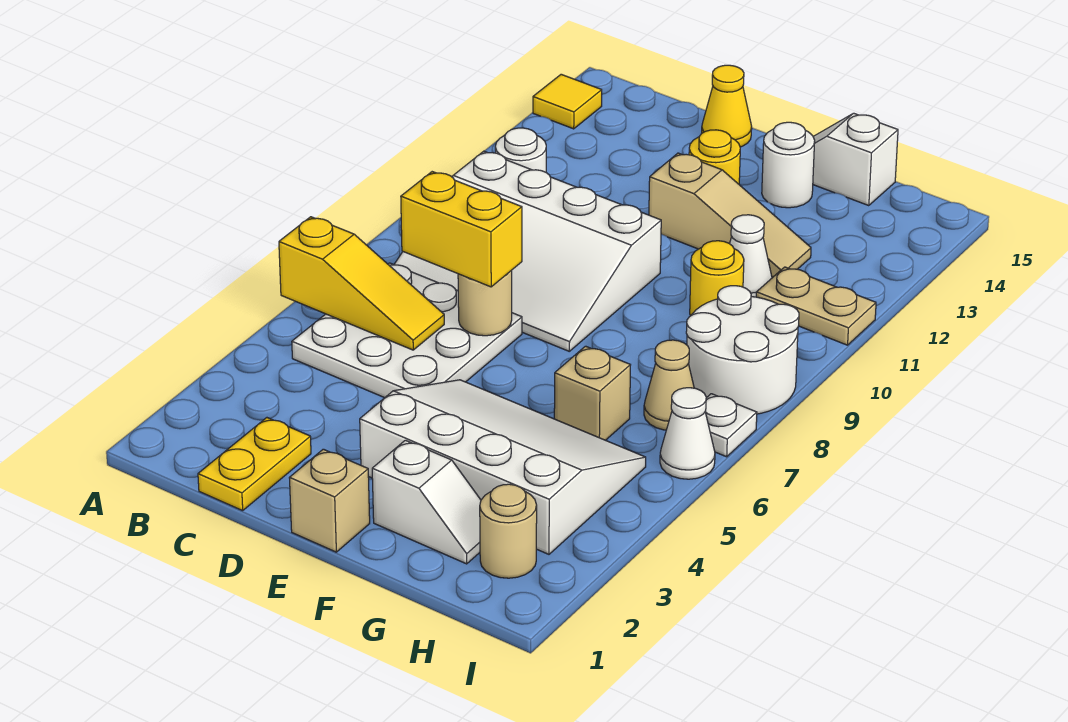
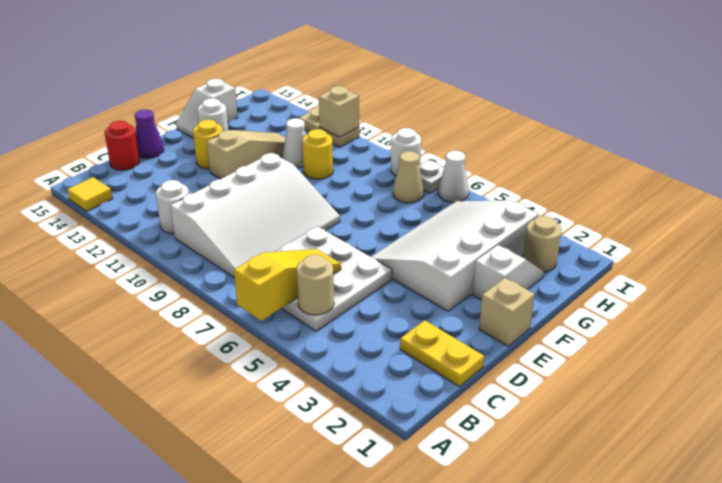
yellow brick C7:D7 level 3 -> none
none -> red round brick C15 level 1
tan round brick D7 level 2 -> tan round brick B5 level 2
yellow cone D15 level 1 -> purple cone D15 level 1
tan brick G6 level 1 -> tan brick I11 level 2
white round brick H8:I9 level 1 -> white round brick I8 level 1
tan plate H11:I11 level 1 -> tan plate I11:I12 level 1

